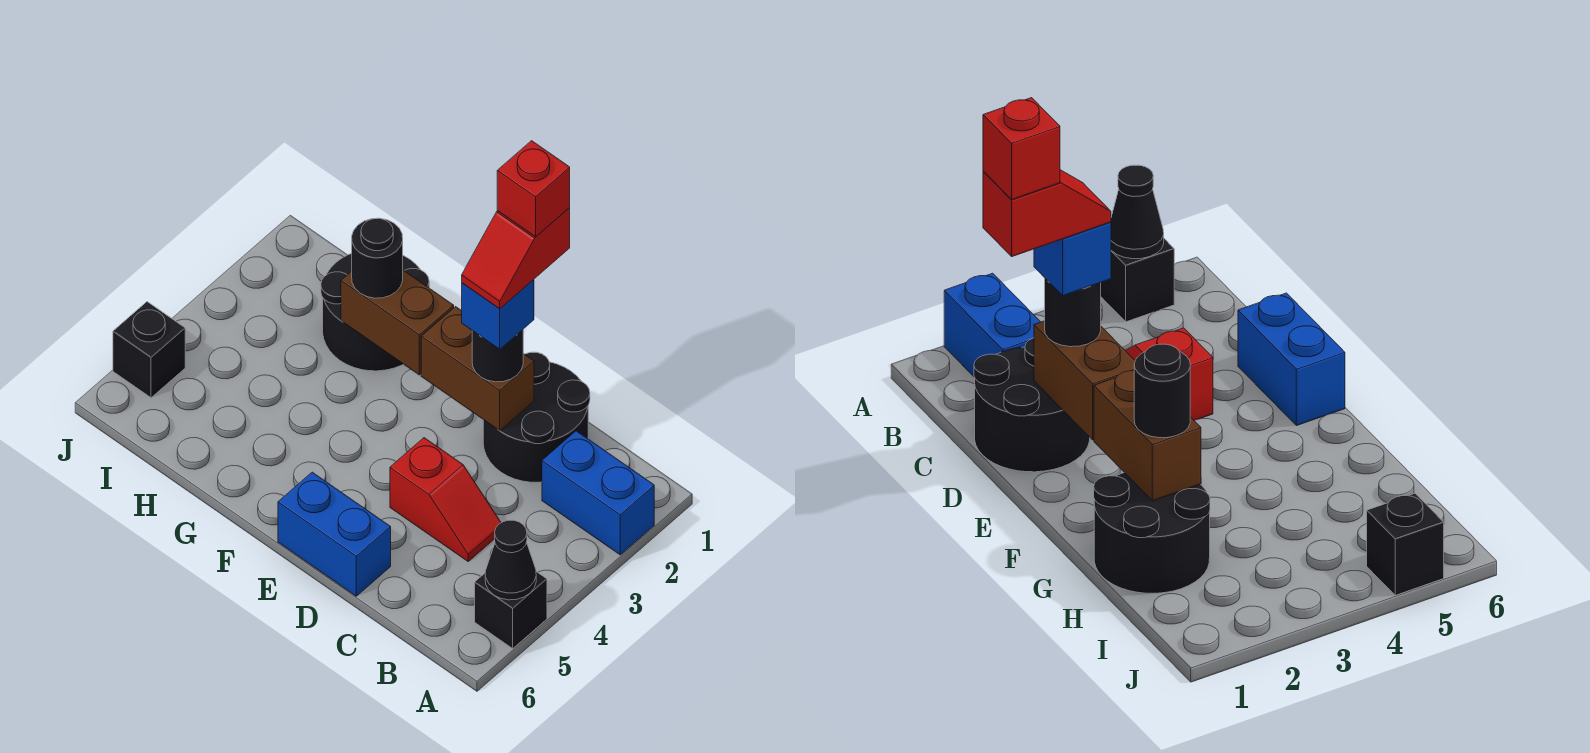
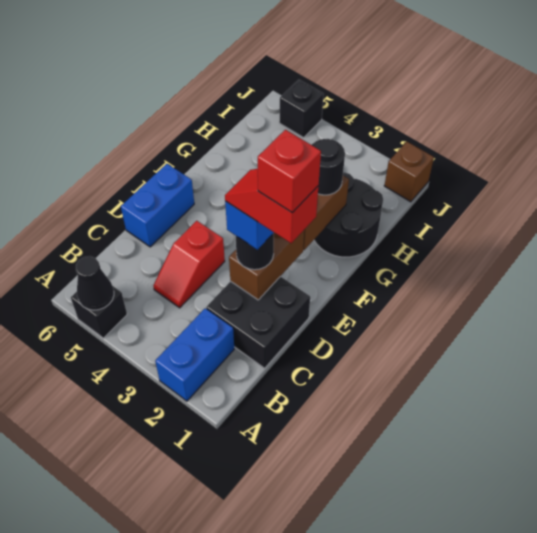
black round brick C1:D2 level 1 -> black brick C1:D2 level 1
none -> brown brick J1 level 1

